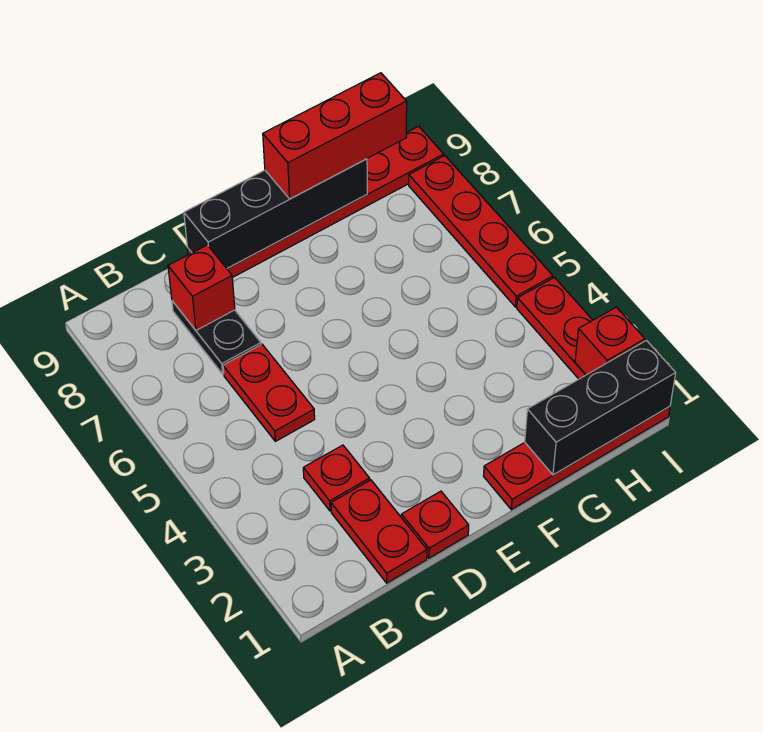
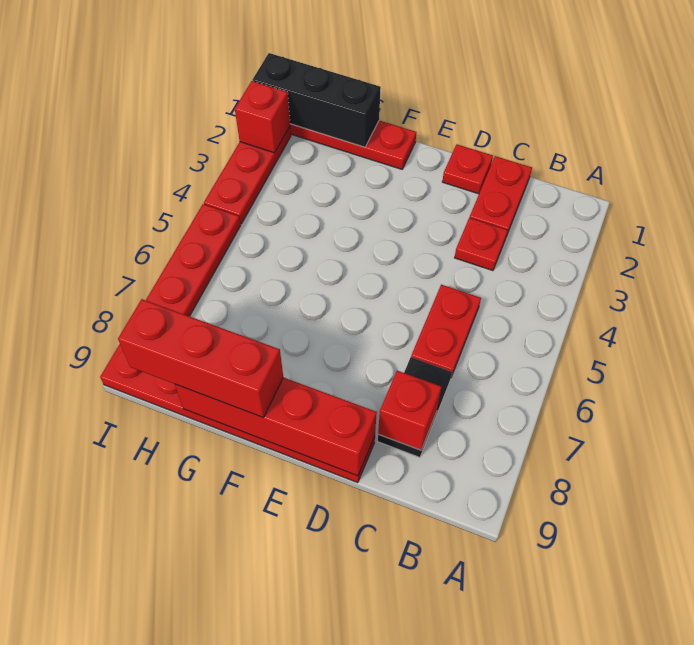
black brick D9:G9 level 2 -> red brick D9:G9 level 2

